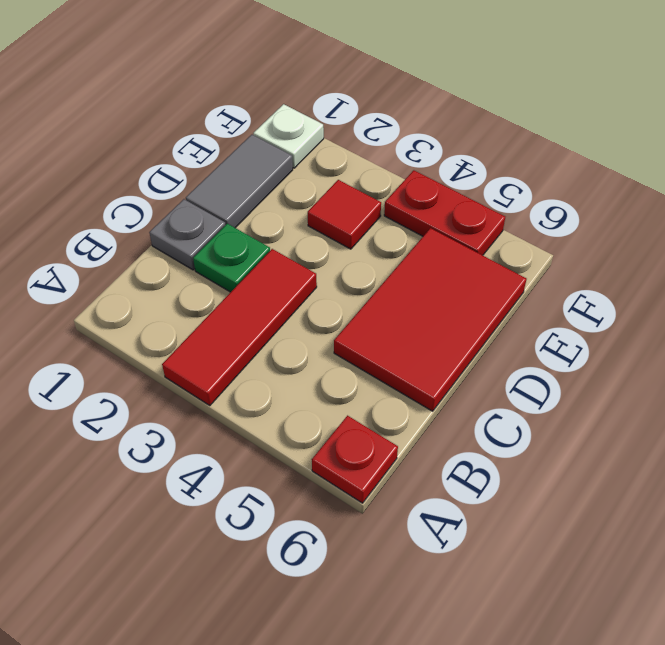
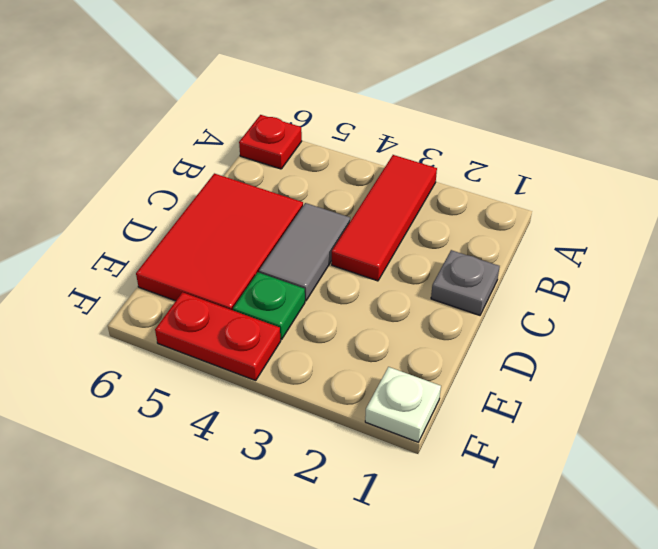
green plate C2 level 1 -> green plate E4 level 1
grey tile D1:E1 level 1 -> grey tile C4:D4 level 1
red tile E3 level 1 -> none

